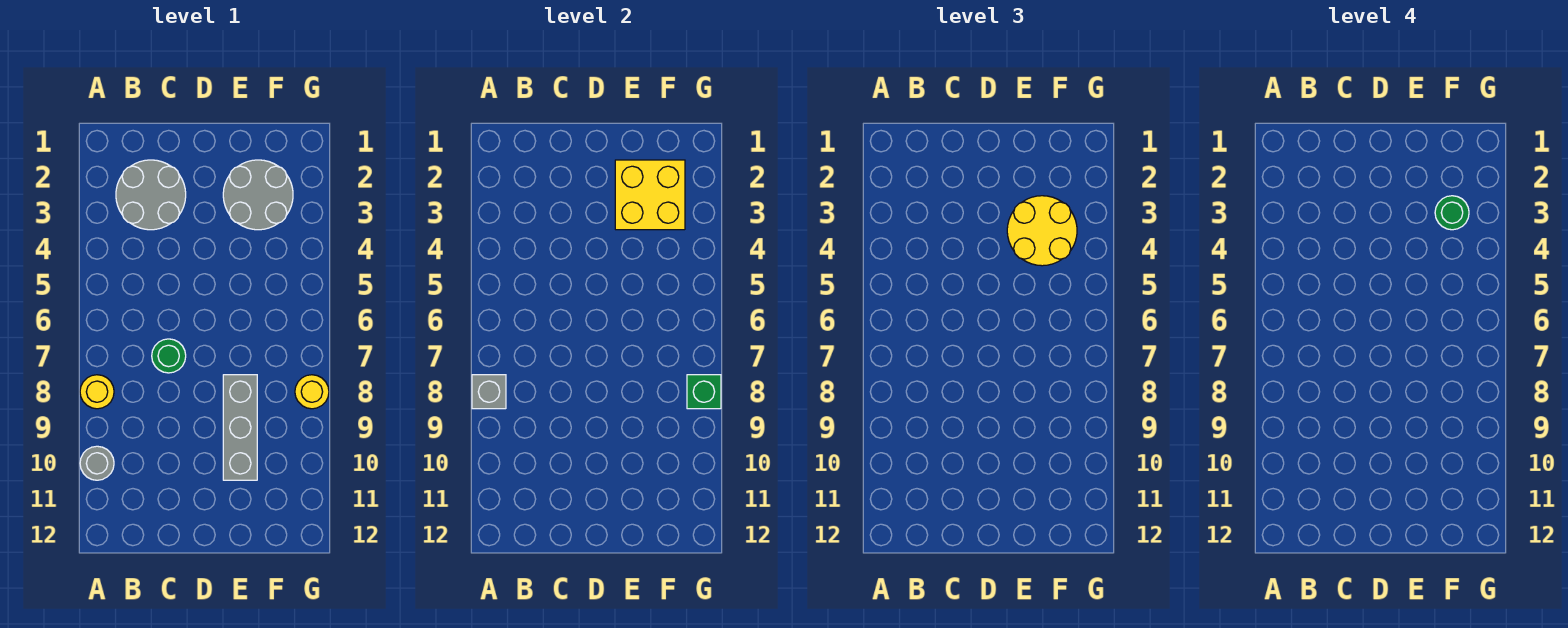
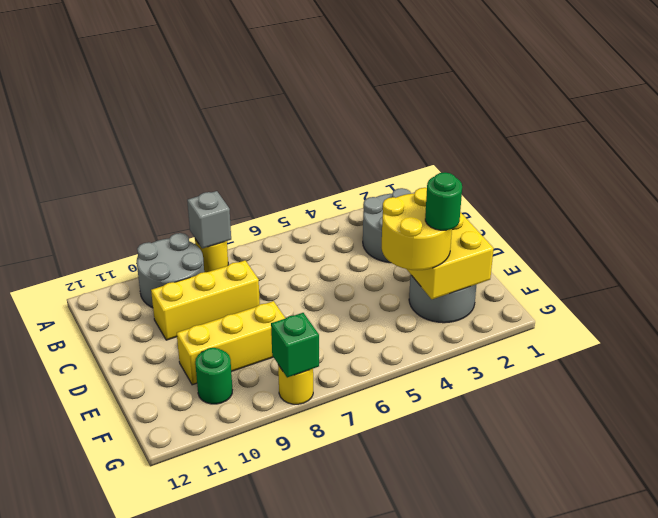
grey round brick A10 level 1 -> grey round brick A9:B10 level 1
green round brick C7 level 1 -> green round brick F10 level 1
none -> yellow brick C8:C10 level 1
grey brick E8:E10 level 1 -> yellow brick E8:E10 level 1

